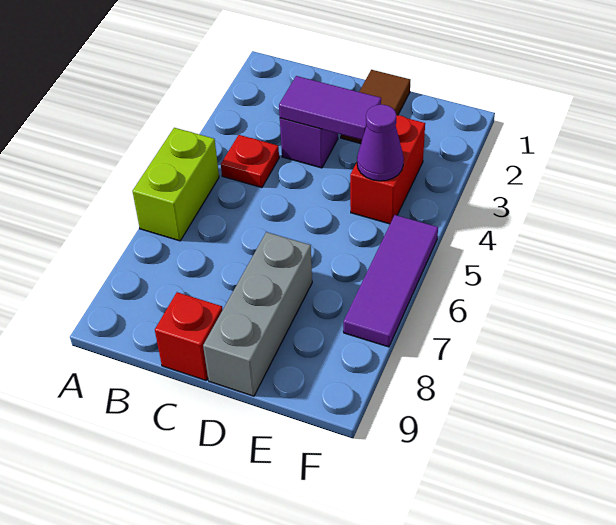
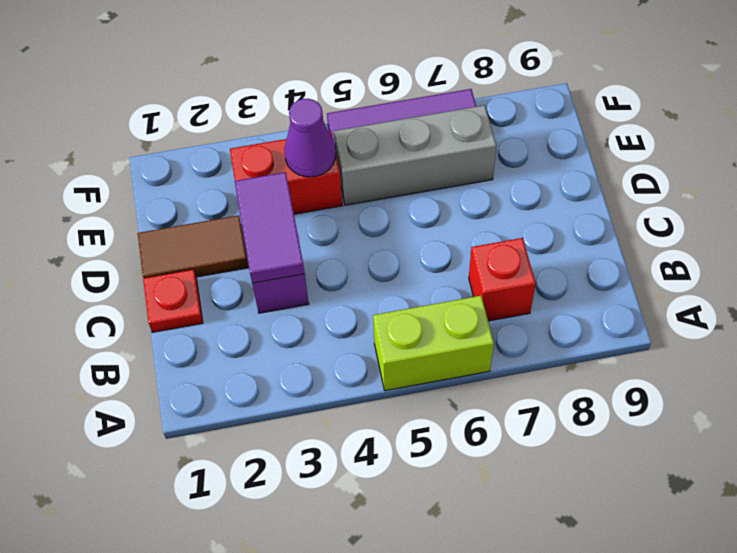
red plate B4 level 1 -> red plate C1 level 1
red brick C9 level 1 -> red brick B7 level 1
grey brick D7:D9 level 1 -> grey brick E5:E7 level 1

